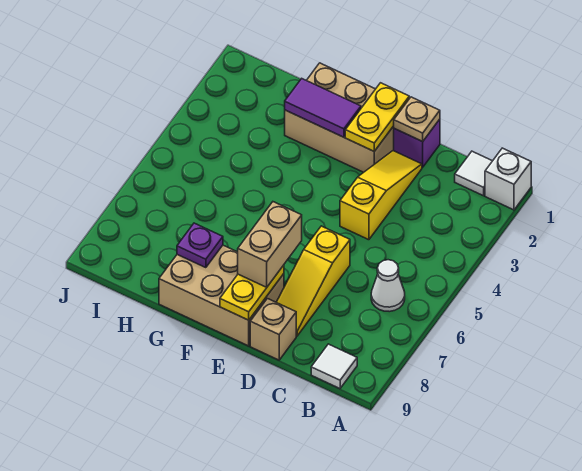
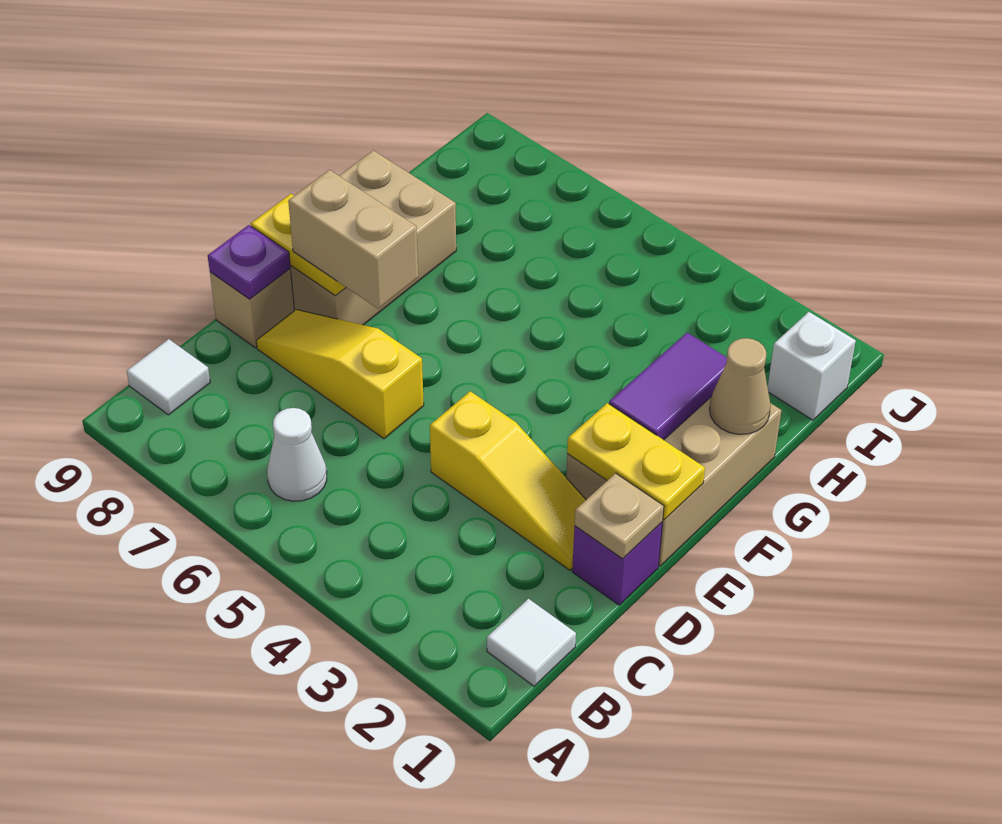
white brick A1 level 1 -> white brick I1 level 1
none -> tan cone G1 level 2
purple plate G8 level 2 -> purple plate D9 level 2

